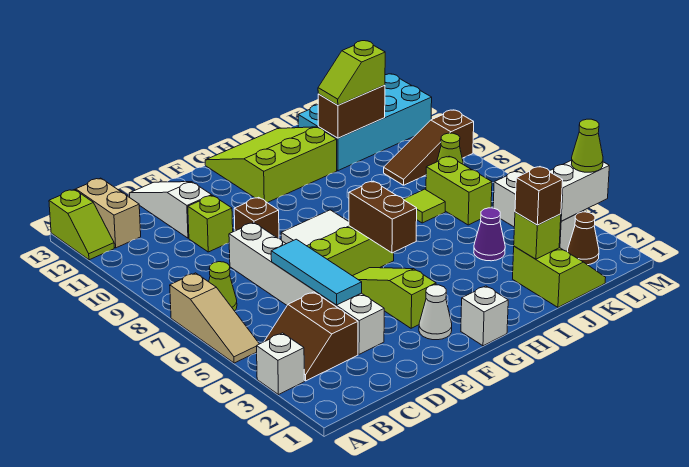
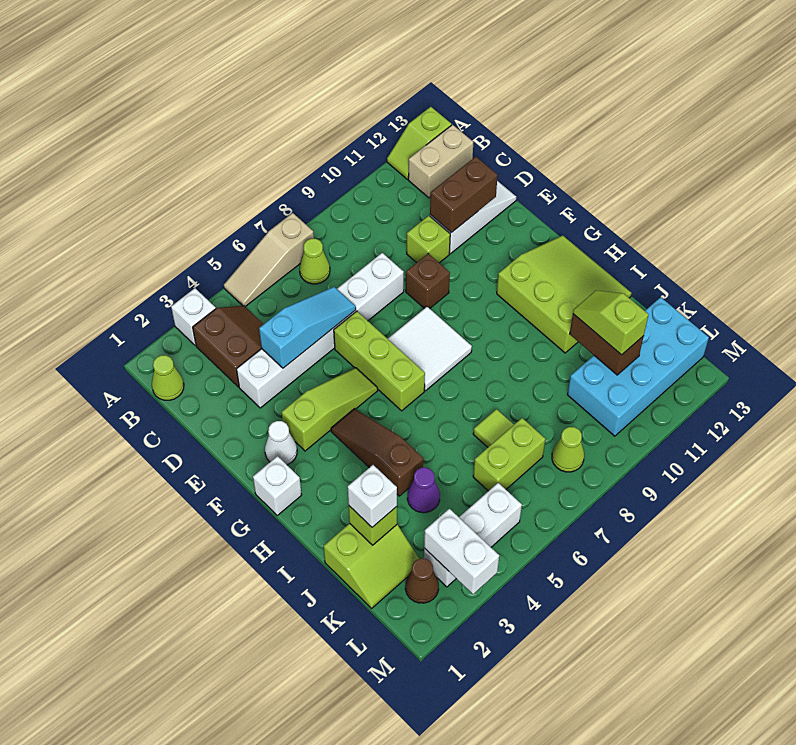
brown slope B3:C4 level 1 top C -> brown slope B3:C4 level 1 top 3
cyan tile D4:D6 level 2 -> cyan slope D4:D6 level 2 top 4
brown brick G5:G6 level 2 -> brown brick D11:D12 level 2
brown brick J2 level 3 -> white brick J2 level 3
cyan brick J11:M12 level 1 -> cyan brick K10:L13 level 1
brown slope K9:M9 level 1 top M -> brown slope G4:I4 level 1 top I
lime cone M3 level 3 -> lime cone B1 level 1

